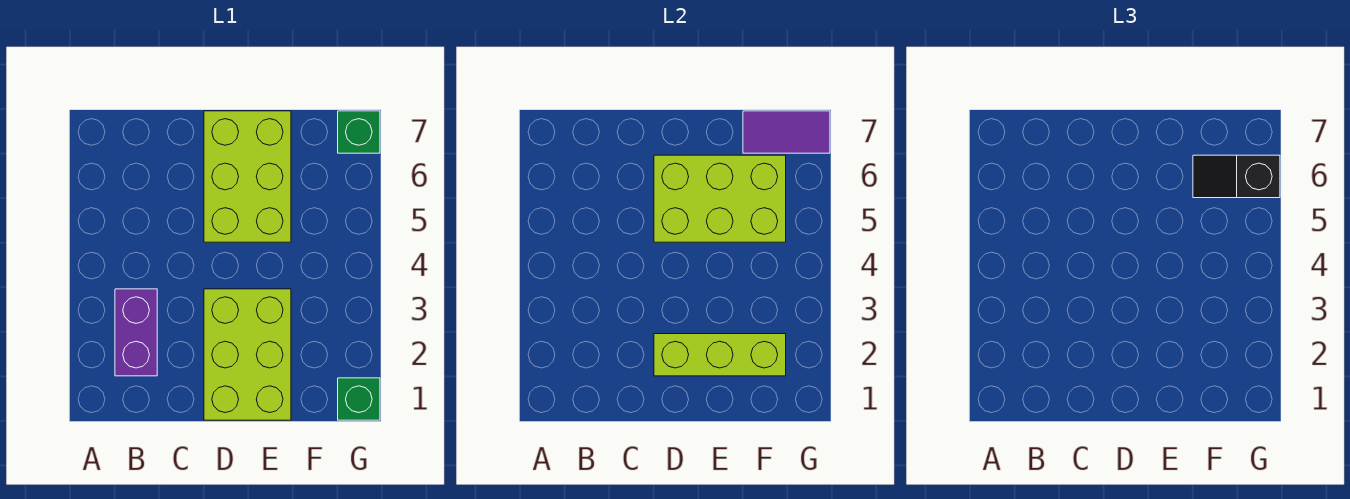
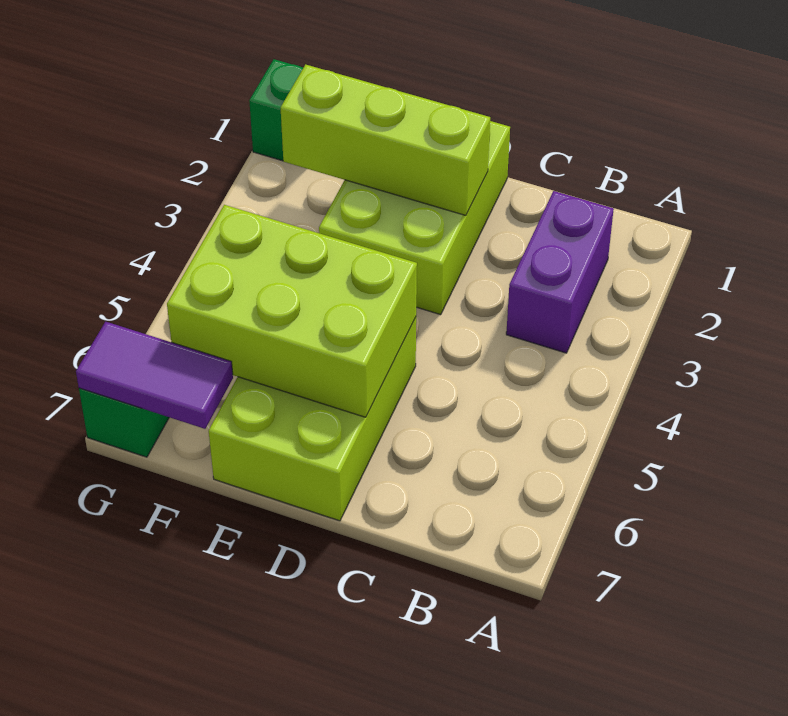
black slope F6:G6 level 3 top G -> none

